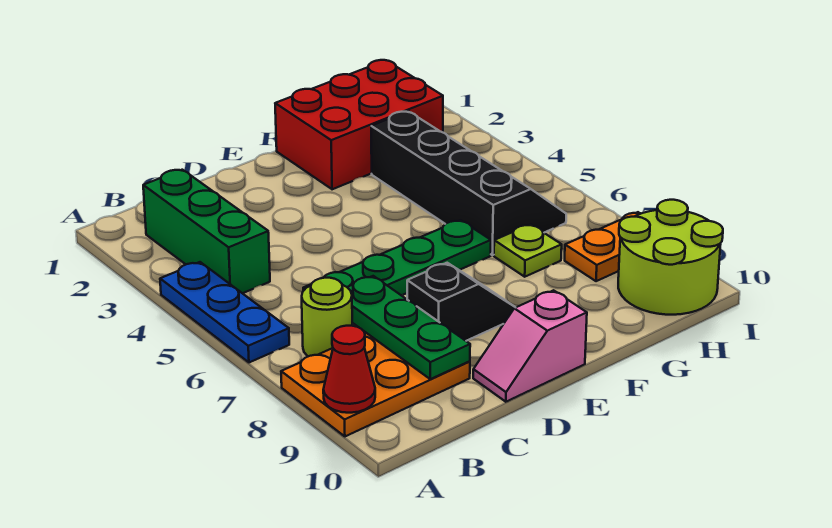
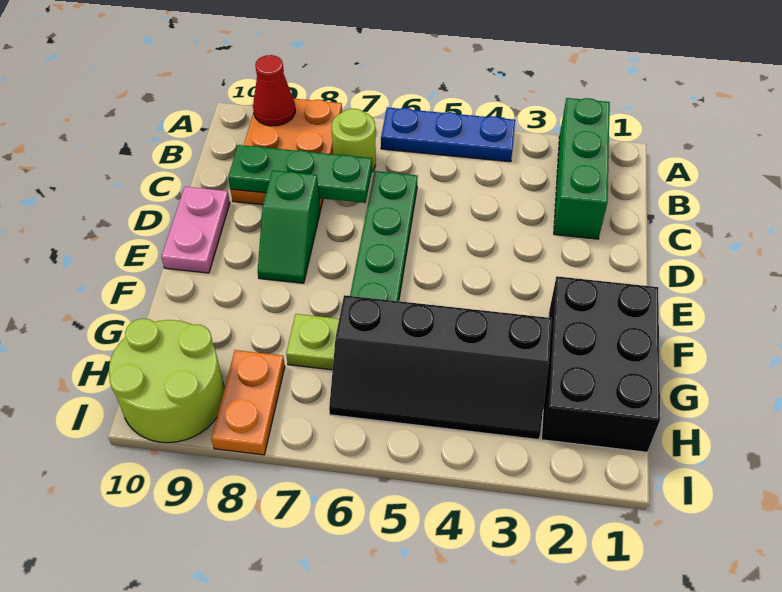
green brick B2:B4 level 1 -> green brick A2:C2 level 1
black slope D8:E8 level 1 top D -> green slope D8:E8 level 1 top D
pink slope D10:E10 level 1 top E -> pink plate D10:E10 level 1
red brick F1:H2 level 1 -> black brick F1:H2 level 1

